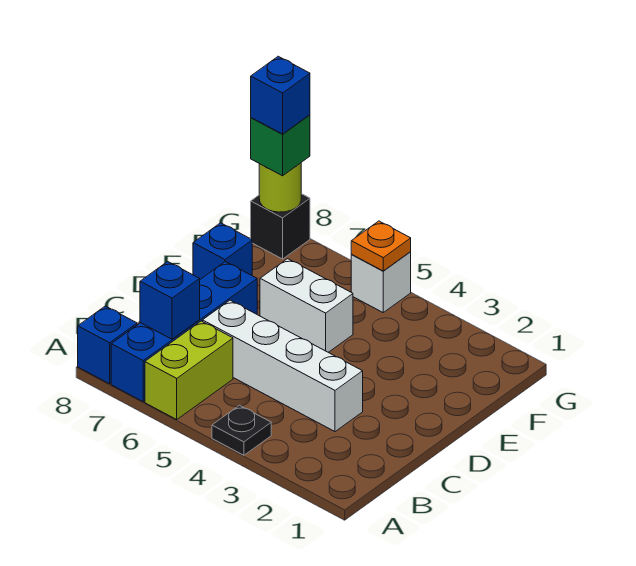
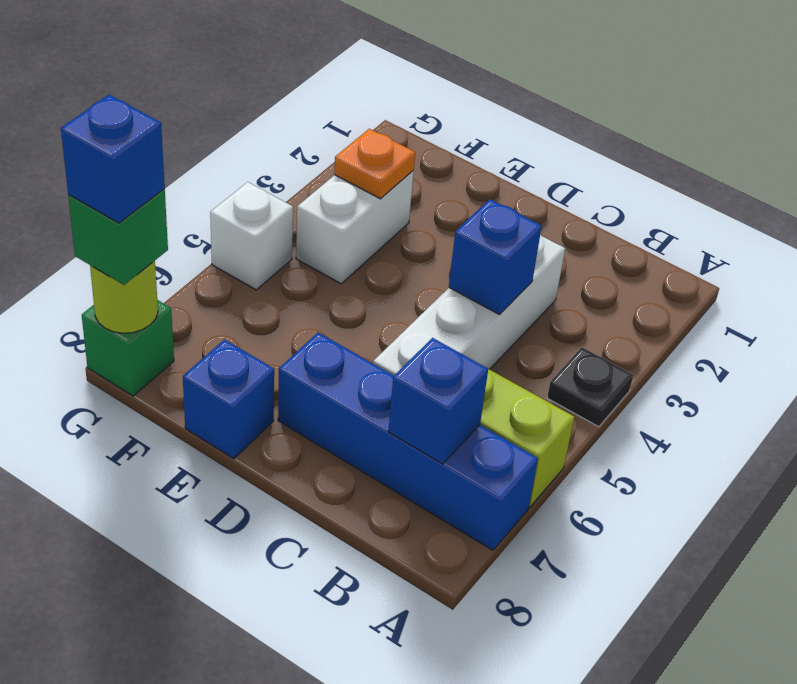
blue brick A8 level 1 -> blue brick C4 level 2
white brick E5:E6 level 1 -> white brick F3:F4 level 1
orange plate G5 level 2 -> orange plate F3 level 2
black brick G8 level 1 -> green brick G8 level 1

